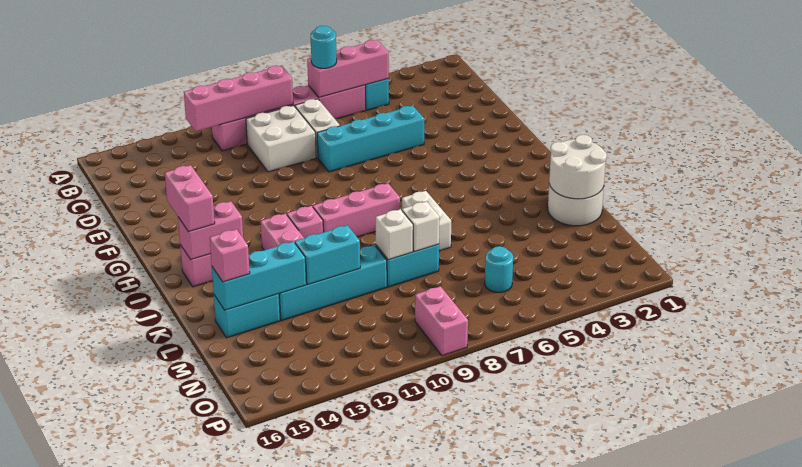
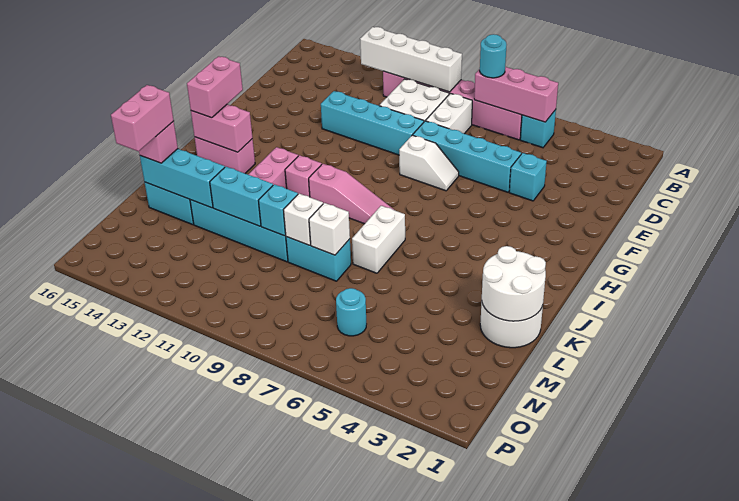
pink brick B9:B12 level 2 -> white brick B9:B12 level 2
none -> cyan brick E4 level 1
none -> cyan brick E9:E12 level 1
none -> white slope F7:F8 level 1 top 8
pink brick I8:I10 level 1 -> pink slope I8:I10 level 1 top 10
none -> cyan brick L10 level 2
pink brick O9:P9 level 1 -> pink brick L15:M15 level 4

